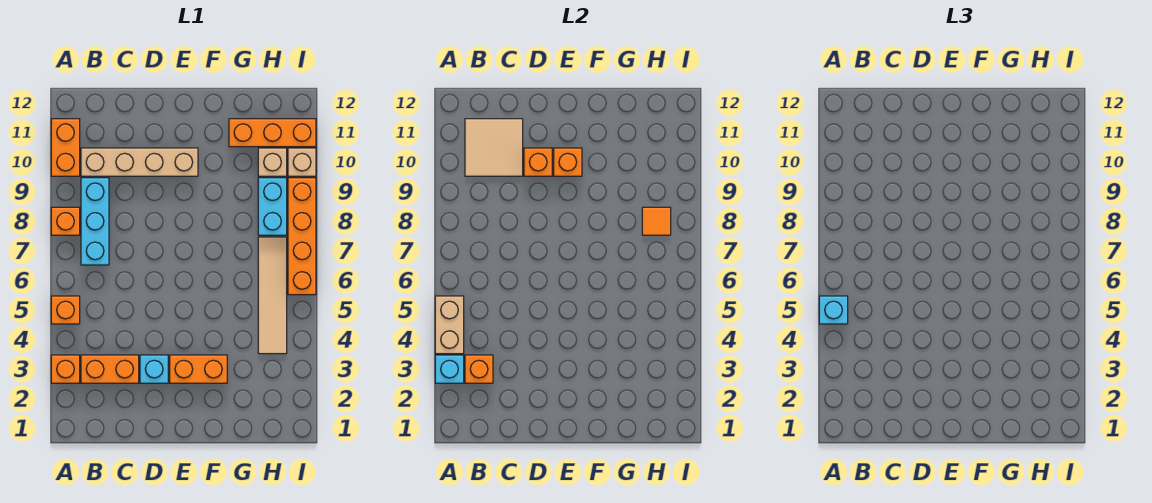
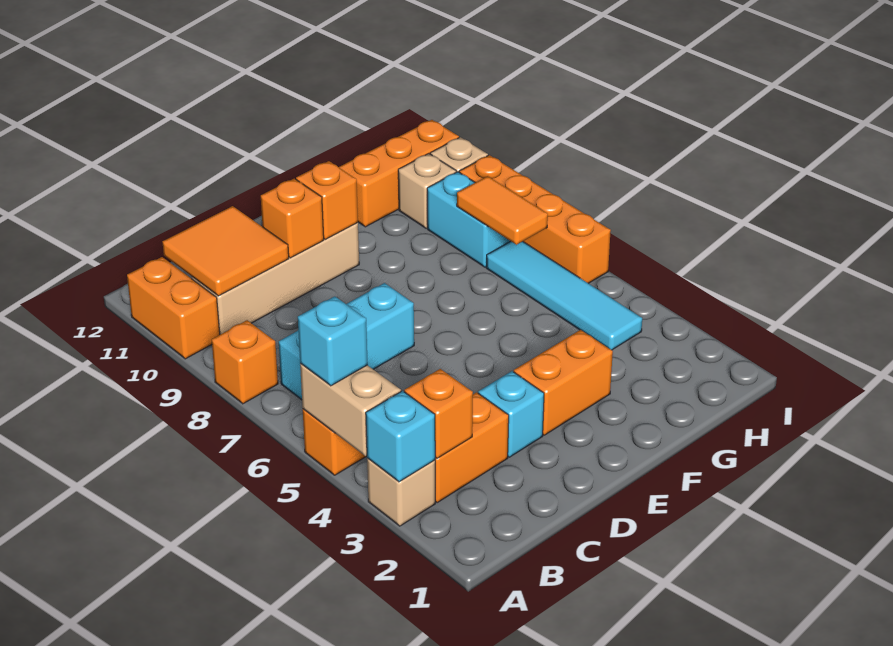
orange brick A3 level 1 -> tan brick A3 level 1
cyan brick B7:B9 level 1 -> cyan brick B7:D7 level 1
tan tile B10:C11 level 2 -> orange tile B10:C11 level 2
tan tile H4:H7 level 1 -> cyan tile H4:H7 level 1
orange tile H8 level 2 -> orange tile H7:H8 level 2

